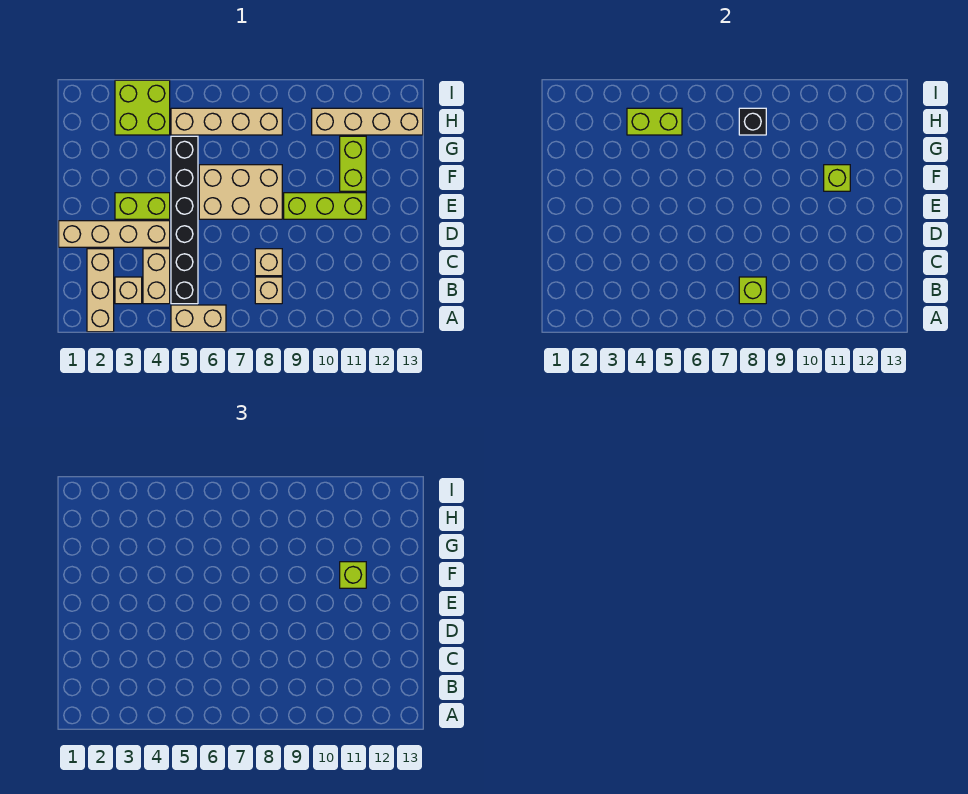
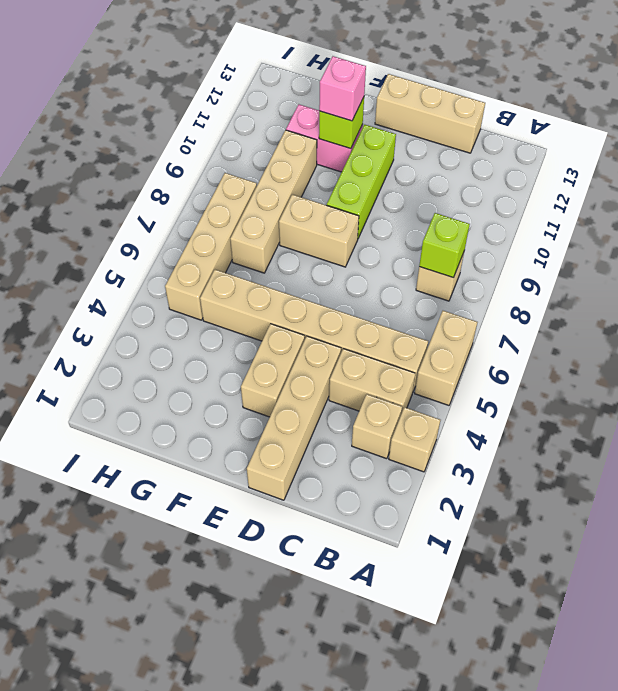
tan brick A2:C2 level 1 -> tan brick C13:E13 level 1
black brick B5:G5 level 1 -> tan brick B5:G5 level 1
tan brick C8 level 1 -> tan brick A3 level 1
lime brick E3:E4 level 1 -> tan brick E3:E4 level 1
tan brick E6:F8 level 1 -> tan brick E8:F8 level 1
lime brick F11:G11 level 1 -> pink brick F11:G11 level 1
lime brick F11 level 3 -> pink brick F11 level 3
lime brick H3:I4 level 1 -> none
lime brick H4:H5 level 2 -> none
black brick H8 level 2 -> none
tan brick H10:H13 level 1 -> tan brick G7:G10 level 1

